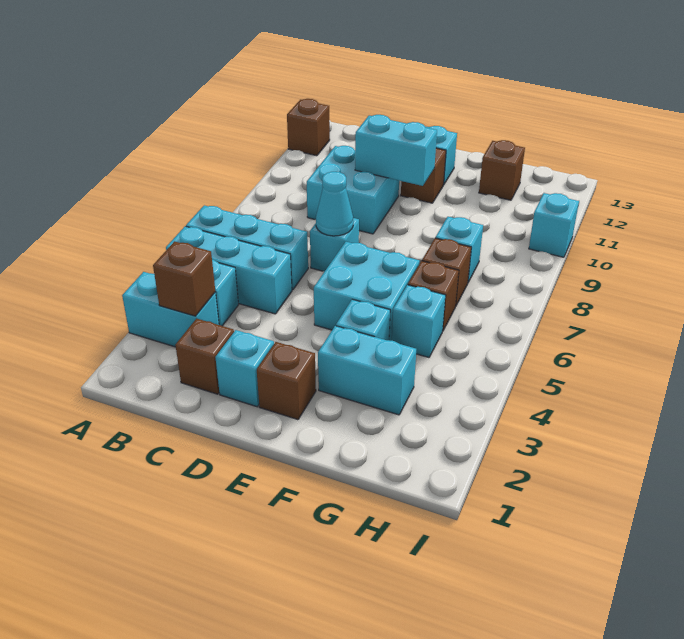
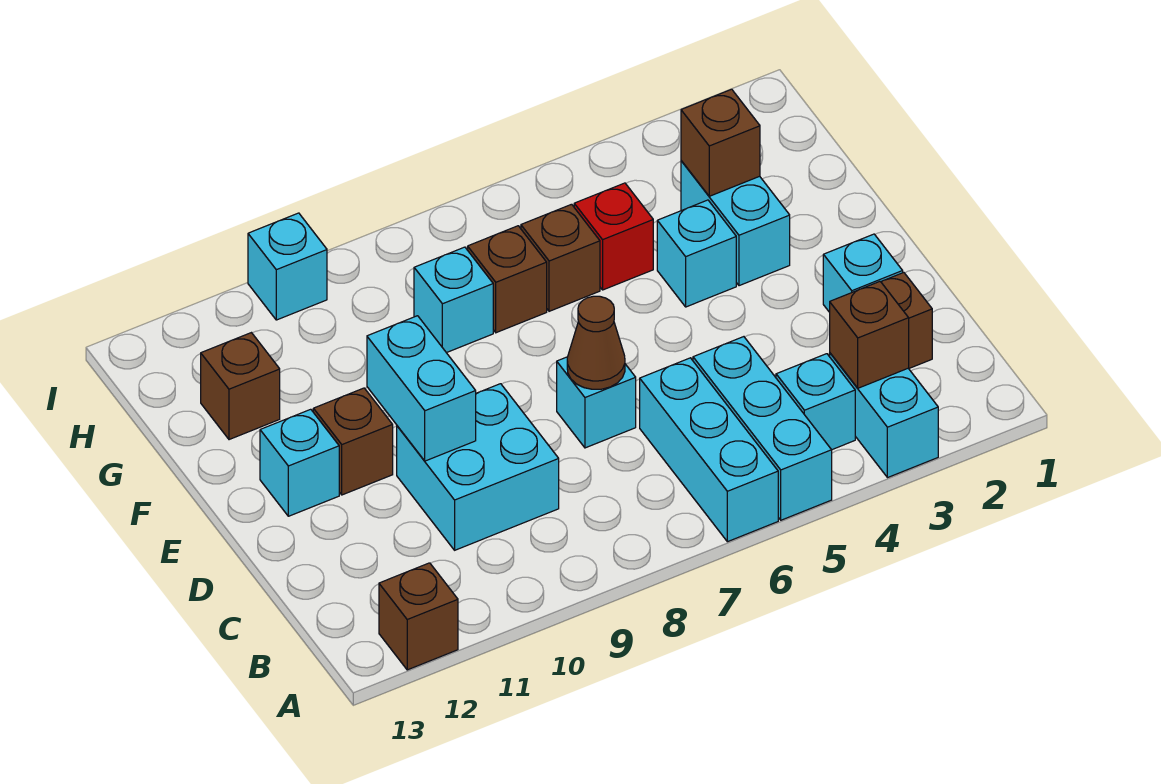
cyan cone D7 level 2 -> brown cone D7 level 2
brown brick E2 level 1 -> brown brick G3 level 2
cyan brick E5:F6 level 1 -> none
cyan brick G5 level 1 -> red brick G5 level 1

